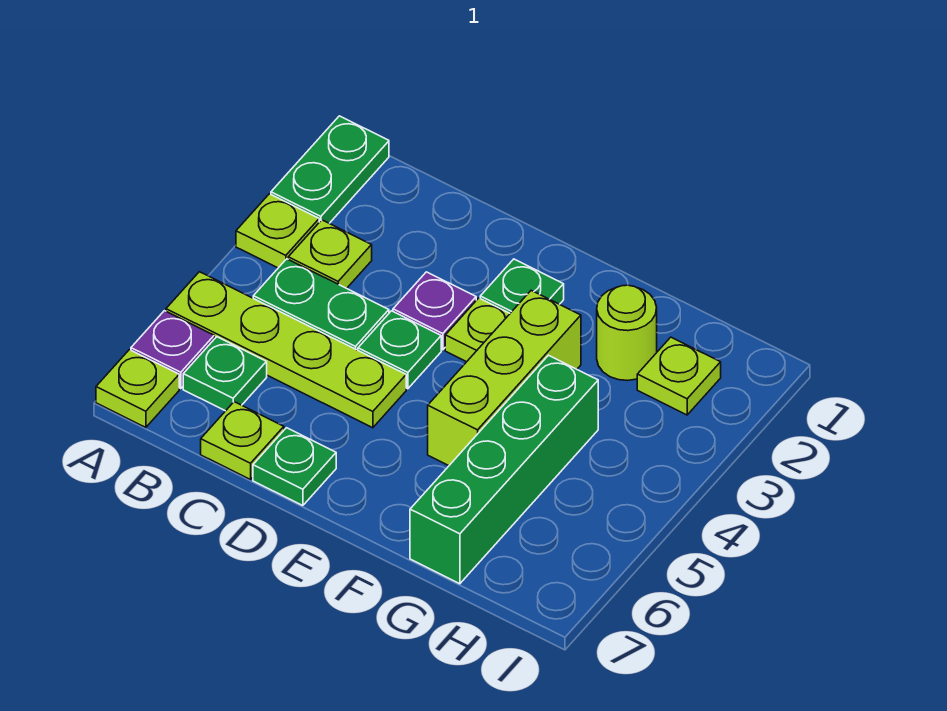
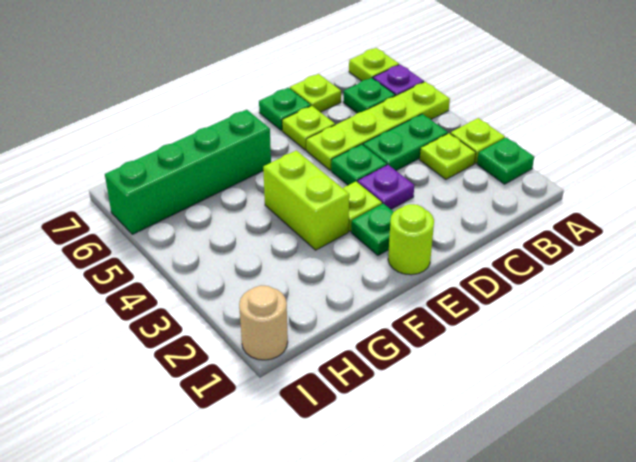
green plate A1:A2 level 1 -> green plate A2 level 1
lime brick F3:F5 level 1 -> lime brick F3:F4 level 1
lime round brick G2 level 1 -> lime round brick E1 level 1
green brick G4:G7 level 1 -> green brick F6:I6 level 1
lime plate H2 level 1 -> lime plate D6 level 1
none -> tan round brick I1 level 1

